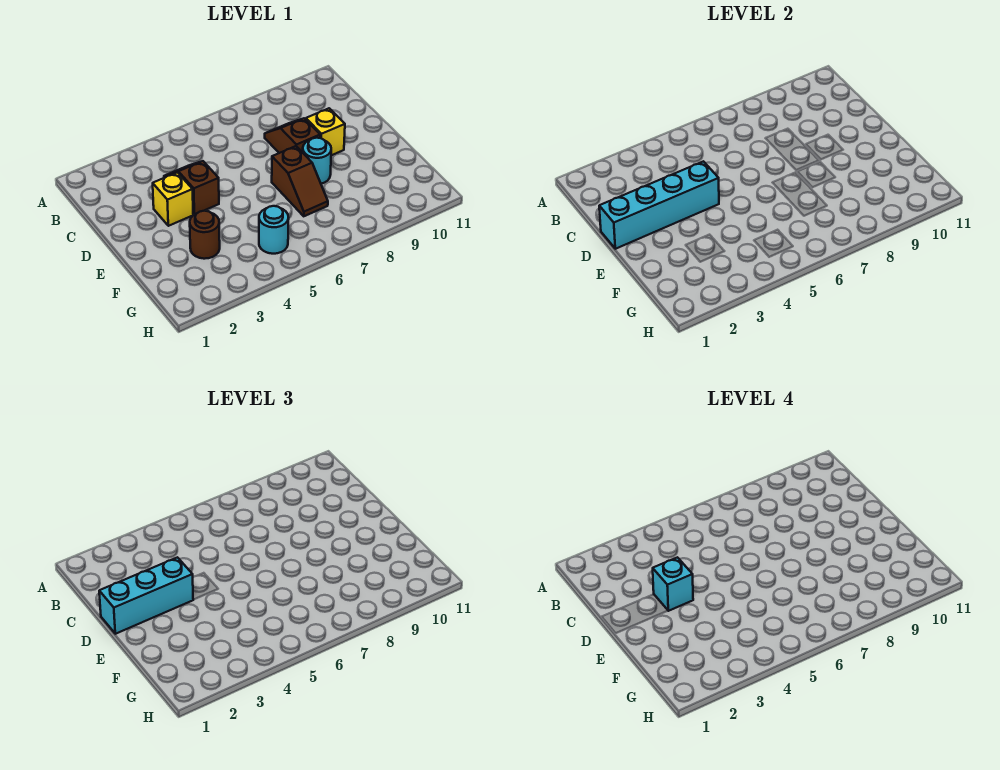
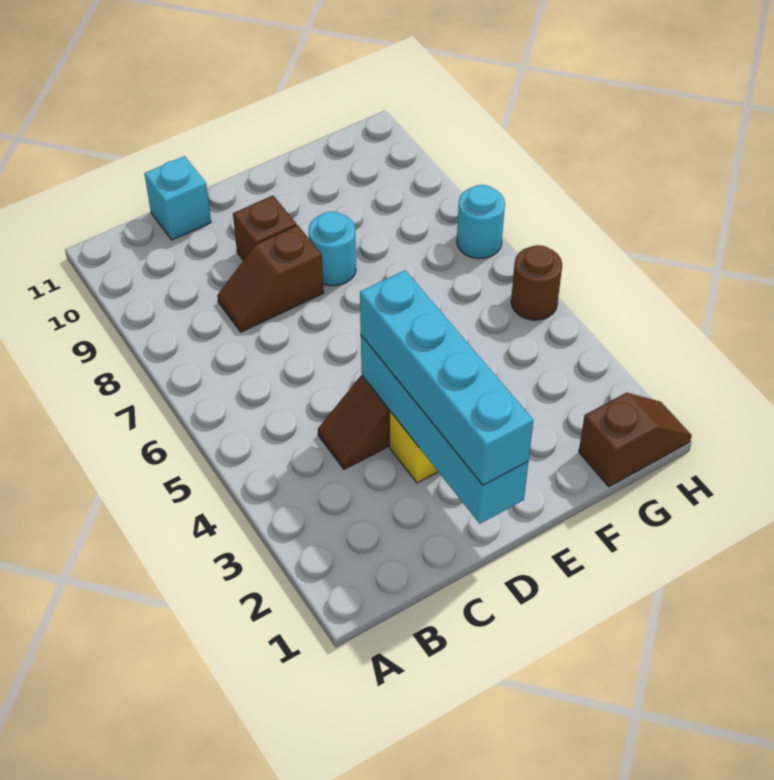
cyan brick D1:D3 level 3 -> cyan brick D1:D4 level 3
cyan brick D3 level 4 -> cyan brick C11 level 1
yellow brick D9 level 1 -> brown brick D9 level 1
brown slope E7:F7 level 1 top E -> brown slope G1:H1 level 1 top G
brown round brick F3 level 1 -> brown round brick H5 level 1
cyan round brick G5 level 1 -> cyan round brick H7 level 1

